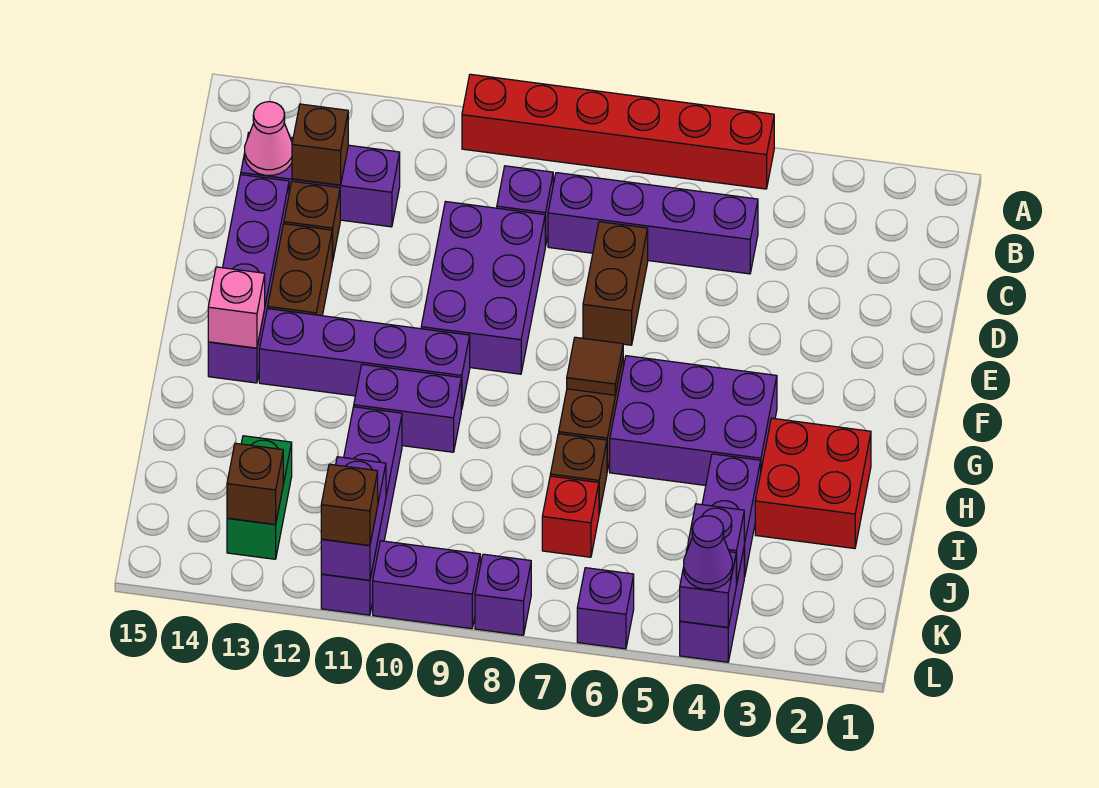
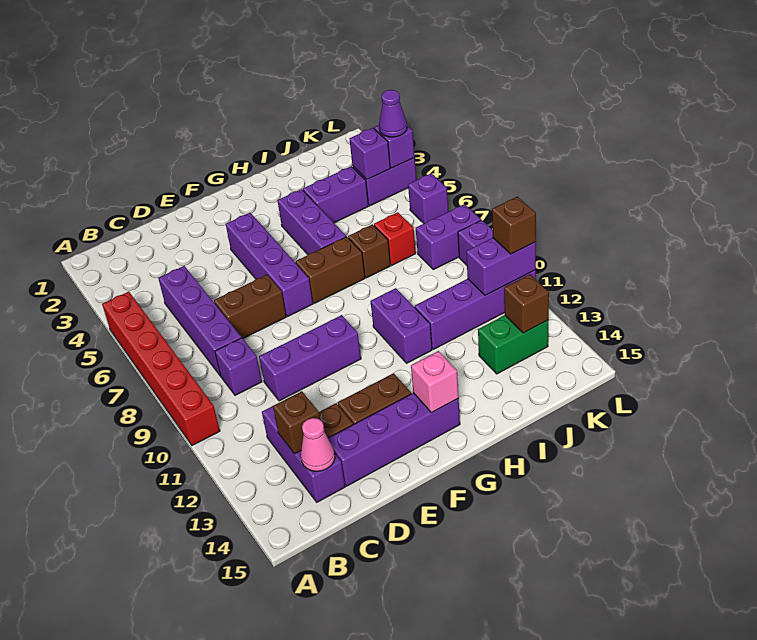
purple brick D9:F10 level 1 -> purple brick D10:F10 level 1
purple brick G4:H6 level 1 -> purple brick H4:H6 level 1
brown tile G7 level 2 -> none
purple brick G10:G13 level 1 -> purple brick F4:F7 level 1
red brick H2:I3 level 1 -> none
purple brick L8 level 1 -> purple brick K8:L8 level 1

